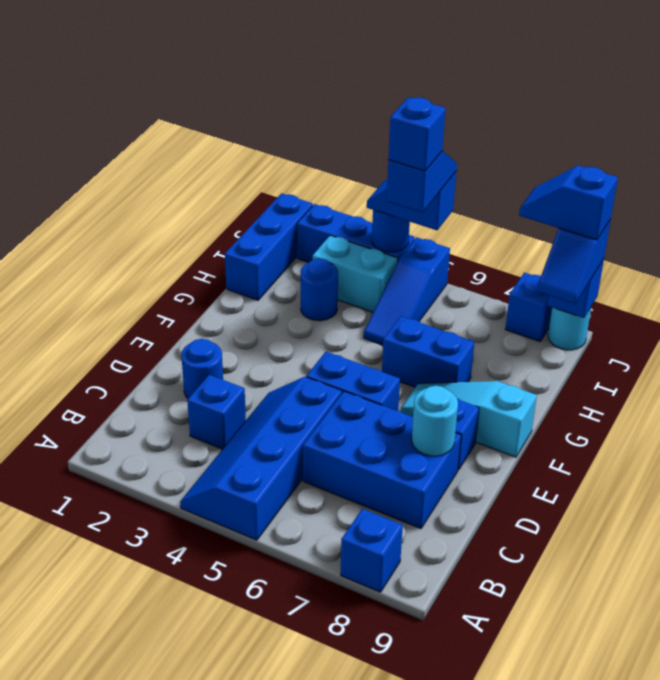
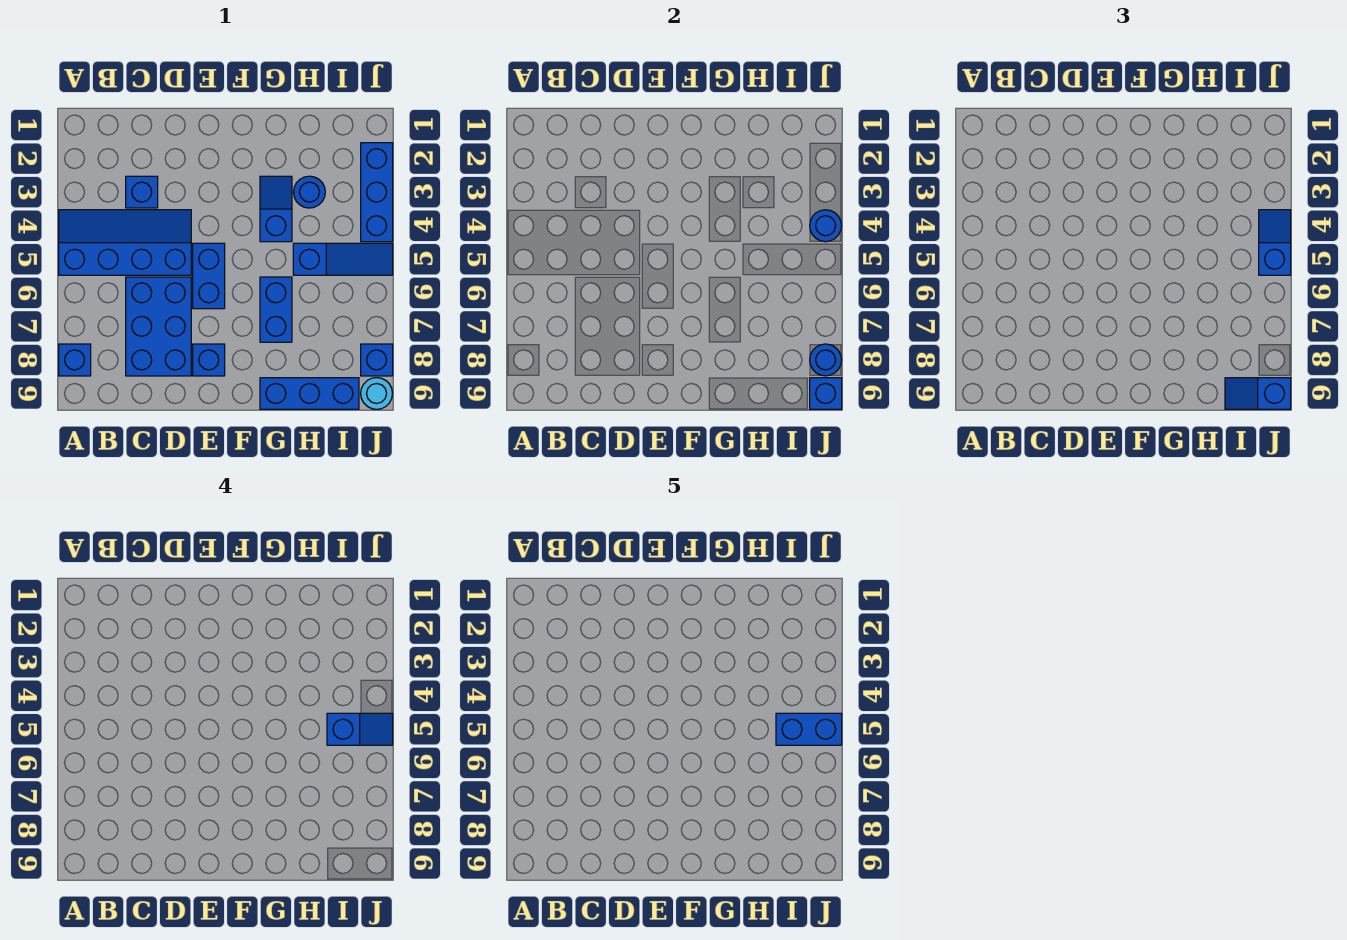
blue round brick D2 level 1 -> blue round brick J8 level 2
cyan round brick D8 level 2 -> none
cyan slope F7:F9 level 1 top 9 -> none
blue brick H1:J1 level 1 -> blue brick G9:I9 level 1
blue slope H5:J5 level 1 top J -> blue slope H5:J5 level 1 top H
cyan brick I3:I4 level 1 -> none
blue brick I5 level 5 -> blue brick I5:J5 level 5
blue slope J8:J9 level 4 top 9 -> blue slope G3:G4 level 1 top 4

